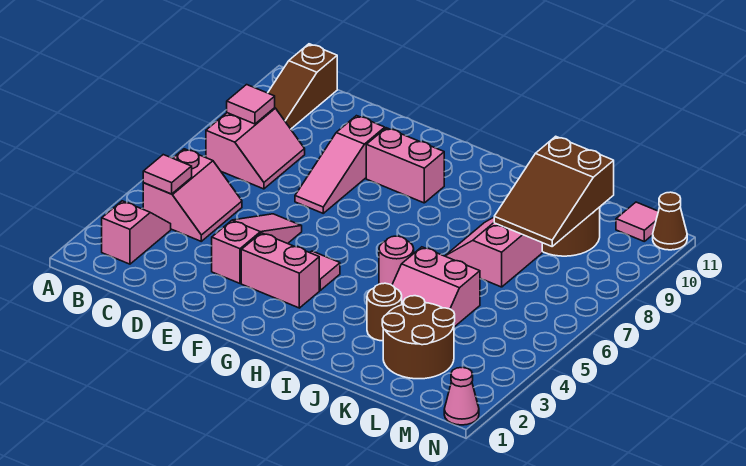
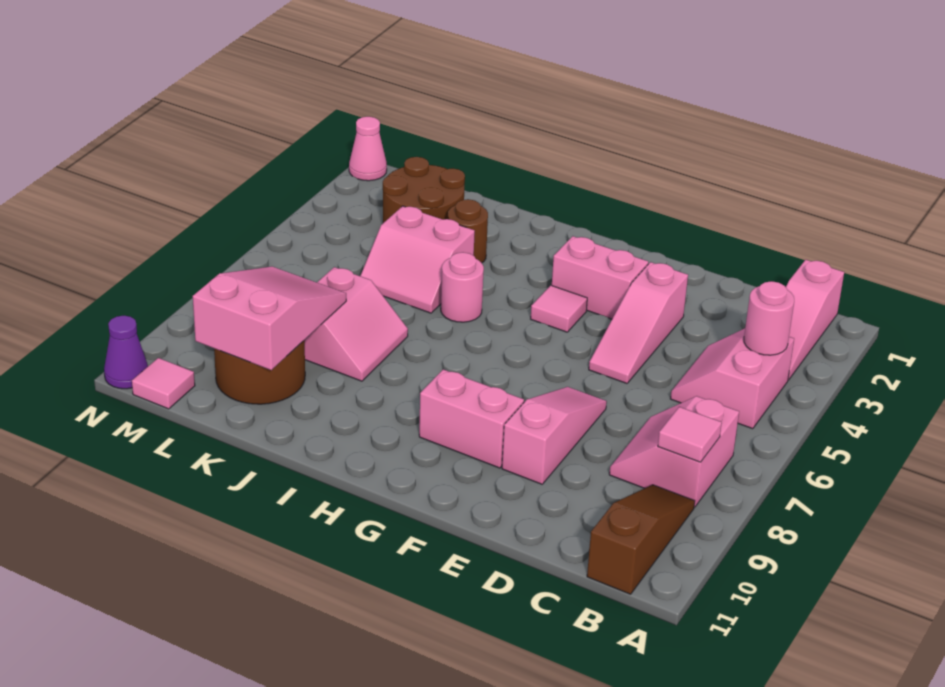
pink slope B2:B3 level 1 top 2 -> pink slope B1:B3 level 1 top 1
pink tile B4 level 2 -> pink round brick B4 level 2
pink slope J4:K5 level 1 top 5 -> pink slope J4:K5 level 1 top 4
brown slope K8:L10 level 2 top 10 -> pink slope K8:L10 level 2 top 10
brown cone N11 level 1 -> purple cone N11 level 1

